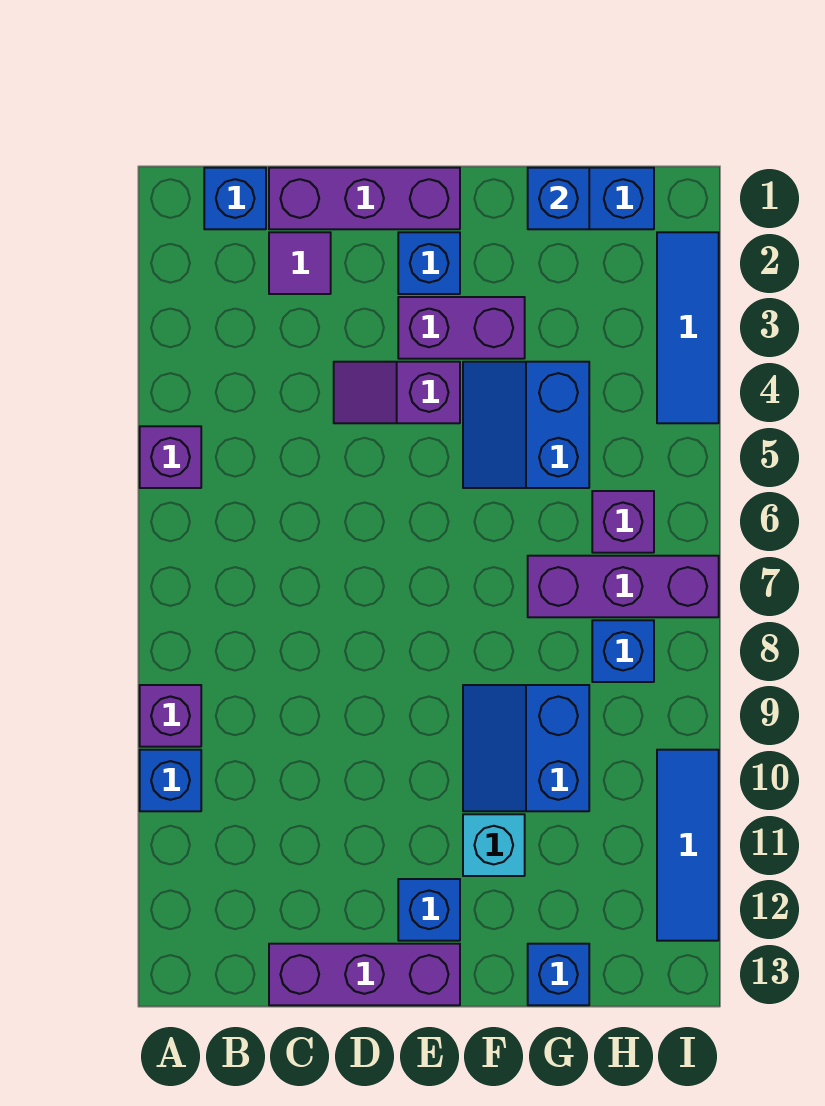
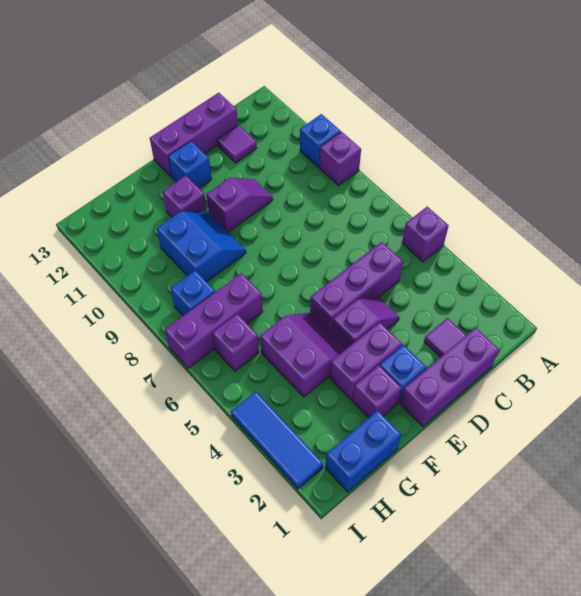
blue brick B1 level 1 -> none
none -> purple brick C5:E5 level 1
none -> purple tile C12 level 1
none -> purple slope D10:E10 level 1 top E
none -> purple brick F2 level 1
blue slope F4:G5 level 1 top G -> purple slope F4:G5 level 1 top G
cyan brick F11 level 1 -> purple brick F11 level 1
blue brick G1 level 2 -> none
blue brick G13 level 1 -> none
blue tile I10:I12 level 1 -> none

